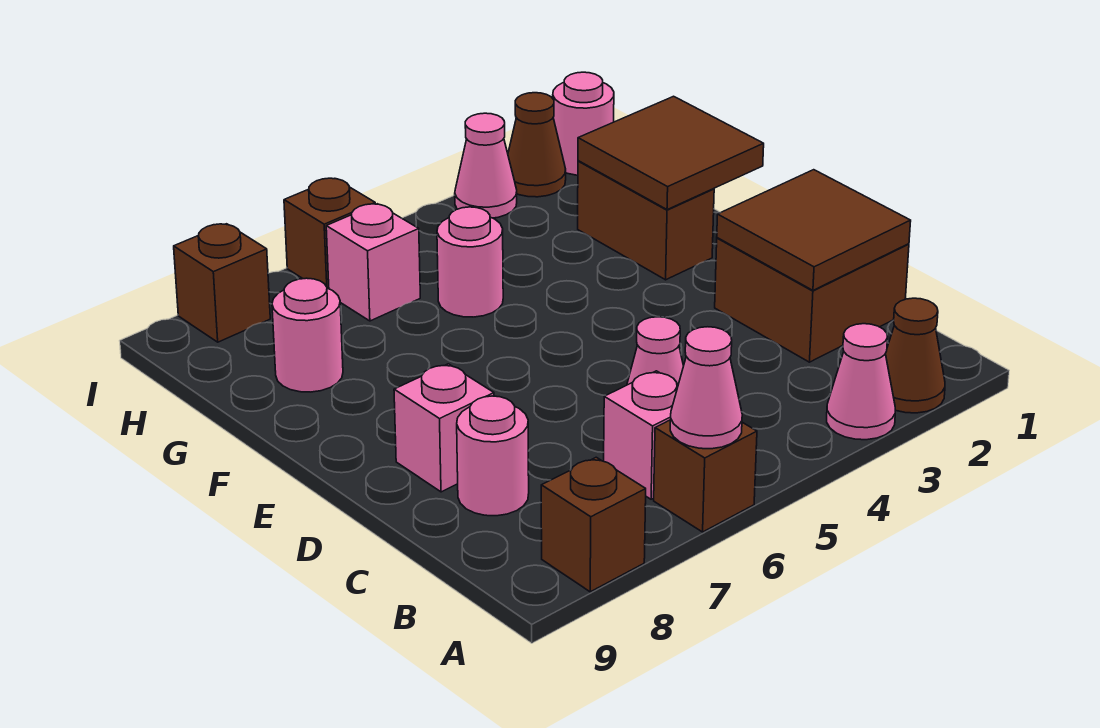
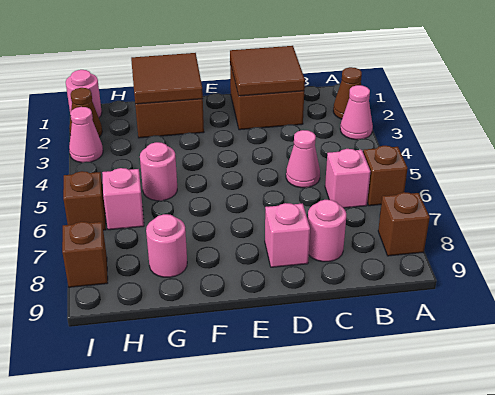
pink cone A6 level 2 -> none

